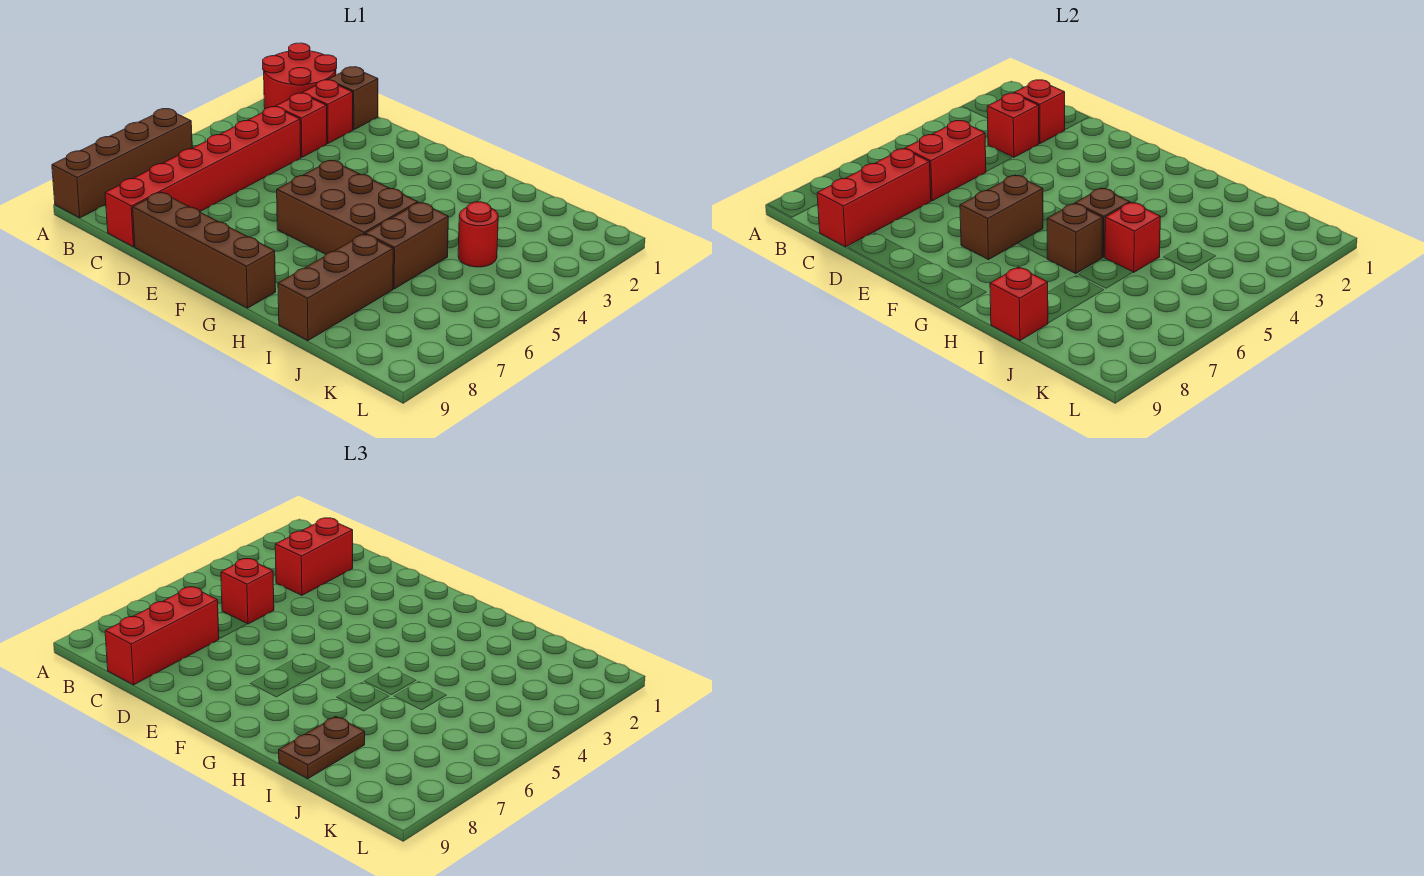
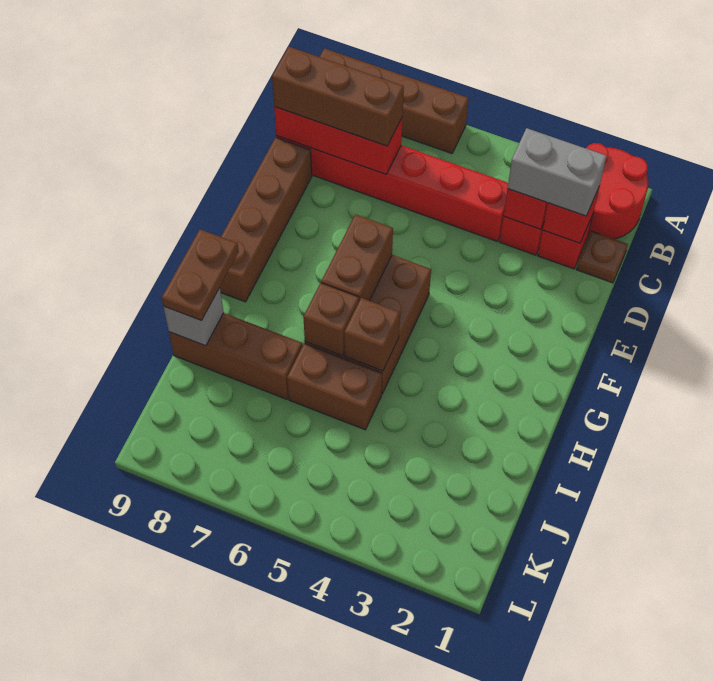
brown brick C1 level 1 -> brown plate C1 level 1
red brick C2:C3 level 3 -> grey brick C2:C3 level 3
red brick C5:C6 level 2 -> none
red brick C5 level 3 -> none
red brick C7:C9 level 3 -> brown brick C7:C9 level 3
brown brick F6:F7 level 2 -> brown brick F6:G6 level 2
red brick I5 level 2 -> none
brown plate I8:I9 level 3 -> brown plate H9:I9 level 3
red brick I9 level 2 -> grey brick I9 level 2
red round brick J4 level 1 -> none

